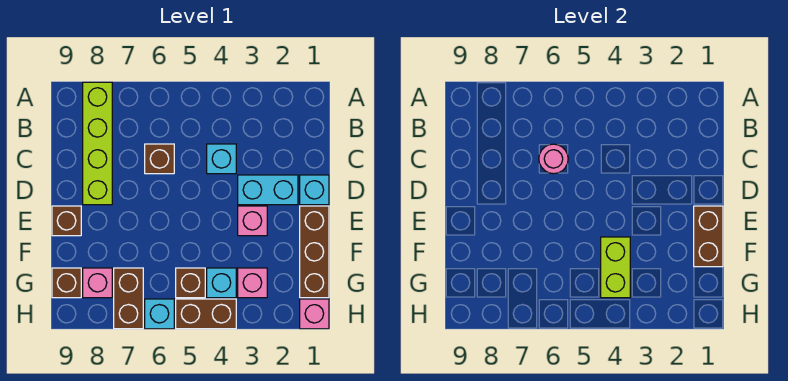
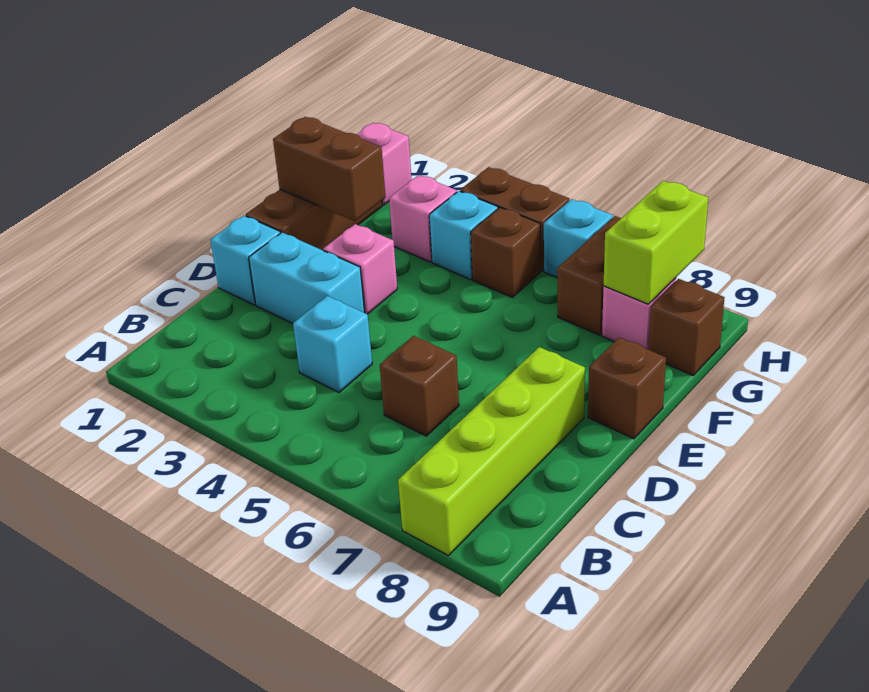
pink round brick C6 level 2 -> none
brown brick E1:F1 level 2 -> brown brick F1:F2 level 2
lime brick F4:G4 level 2 -> lime brick G8:H8 level 2

